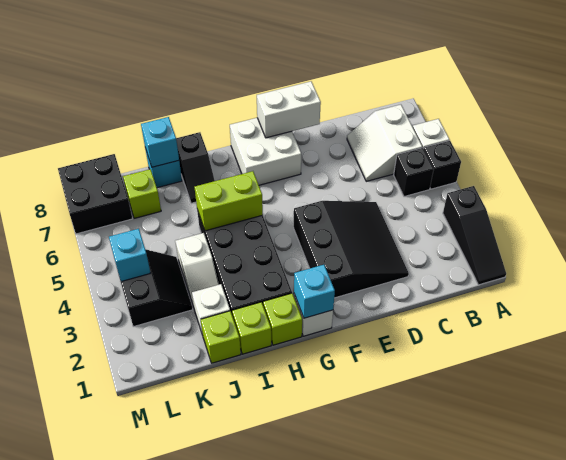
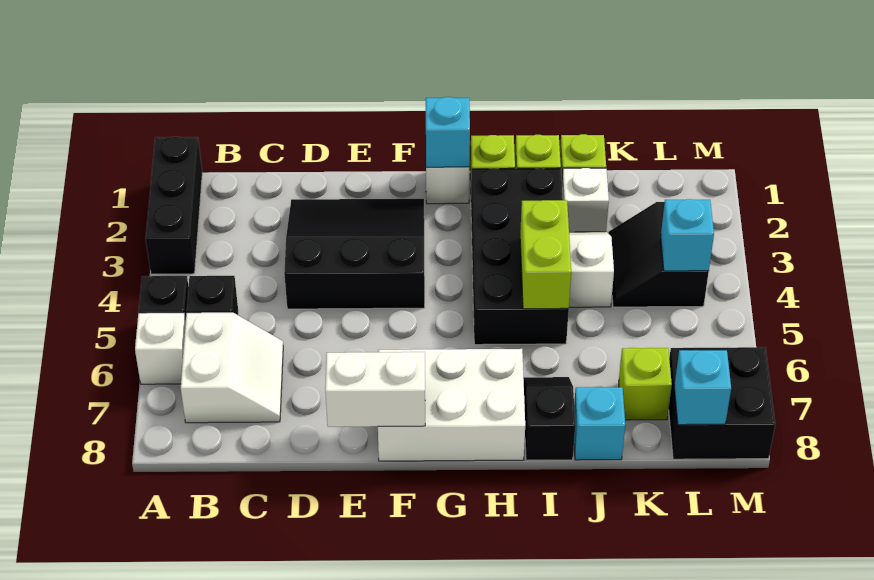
black slope A1:A3 level 1 top 3 -> black brick A1:A3 level 1
black slope D2:F4 level 1 top F -> black slope D2:F4 level 1 top 4
white brick F7:G8 level 1 -> white brick F7:H8 level 1
lime brick H5:I5 level 2 -> lime brick I4:I5 level 2
cyan brick J8 level 2 -> cyan brick L8 level 2

